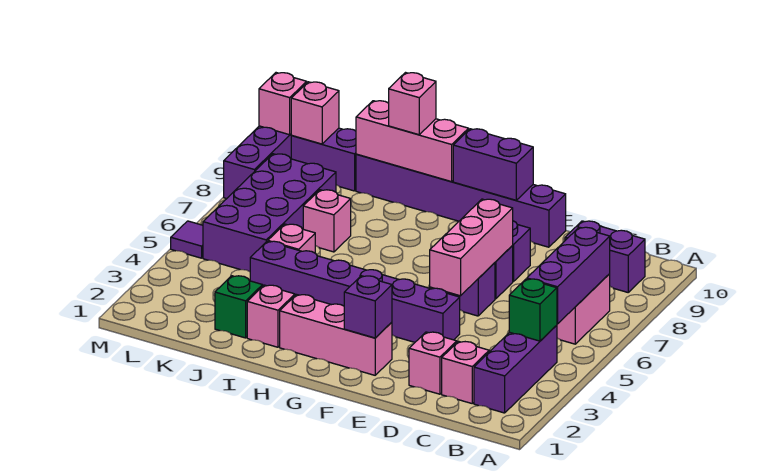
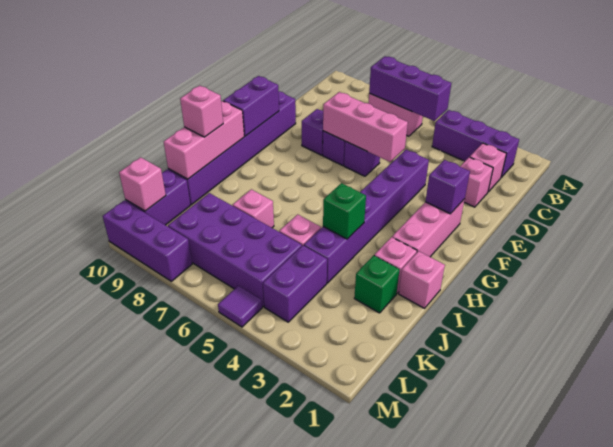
green brick B4 level 2 -> green brick I4 level 2
purple brick B9:C9 level 1 -> purple brick K4:L4 level 1
pink brick M10 level 2 -> pink brick I1 level 1

